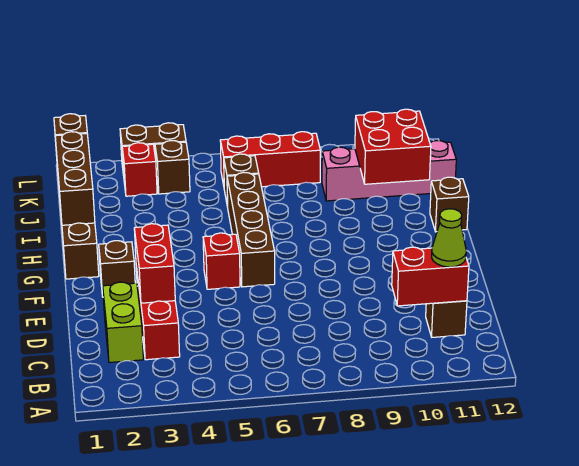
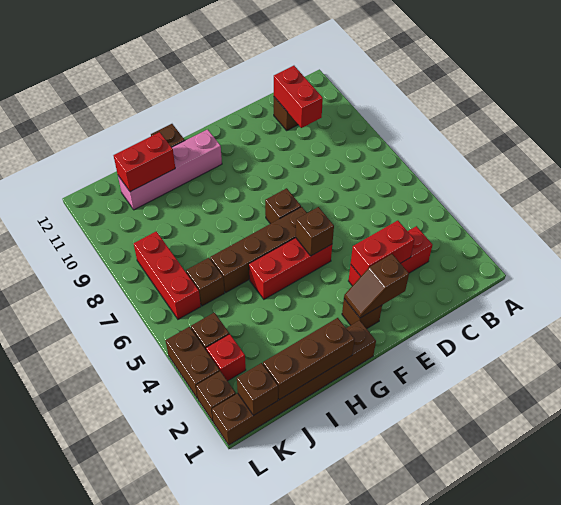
lime brick C2:D2 level 1 -> none
lime cone C11 level 3 -> none
none -> brown slope E2:F2 level 2 top E
red brick F5 level 1 -> red brick F5:H5 level 1
none -> brown brick F5 level 2
none -> brown brick F7 level 1
red brick I10:J11 level 2 -> red brick I11:J11 level 2
pink brick J9:J12 level 1 -> pink brick G11:J11 level 1
none -> brown brick L2 level 1

